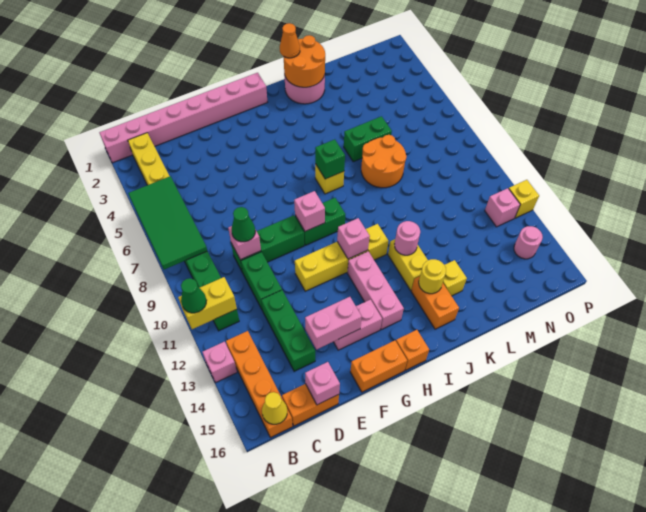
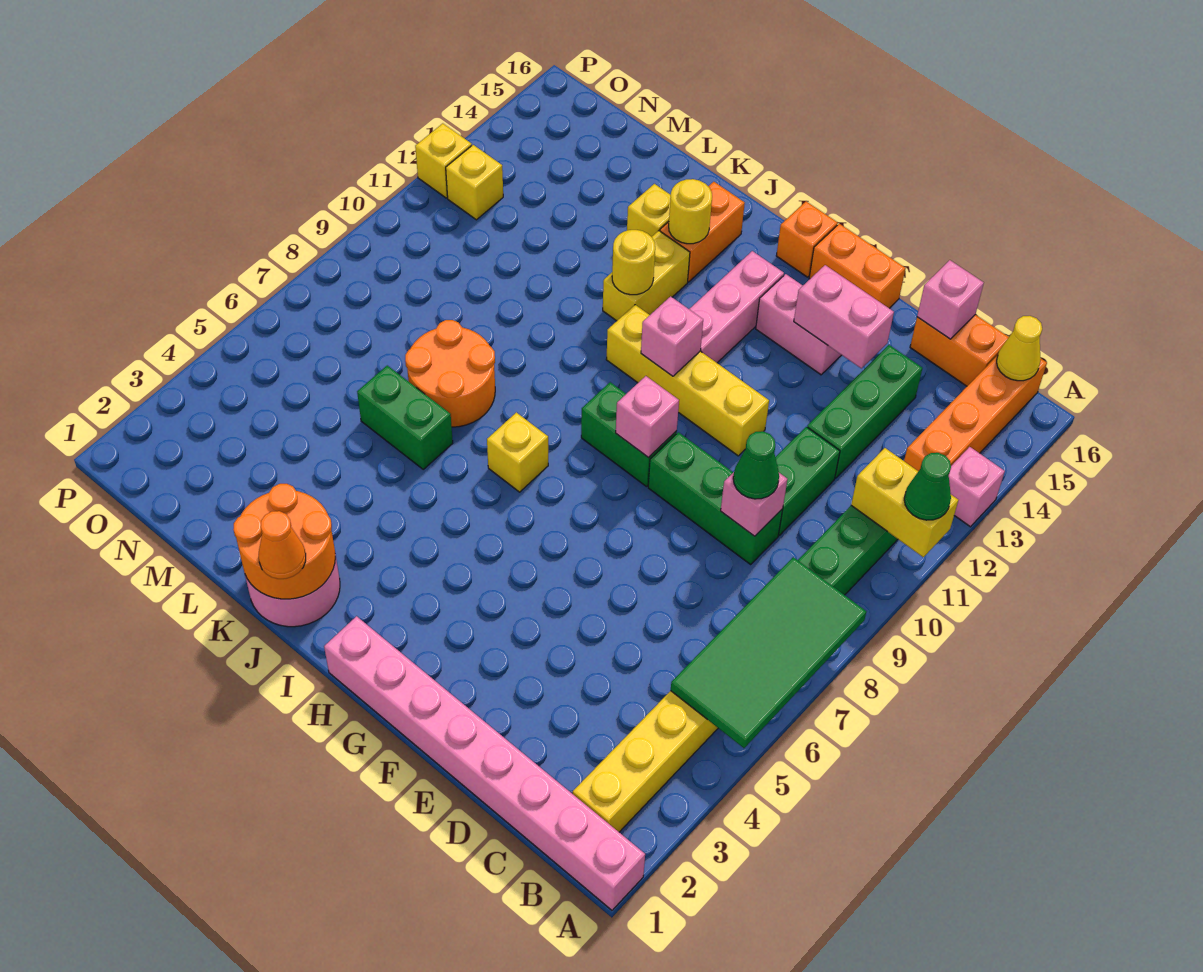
green brick I7 level 2 -> none
pink round brick J12 level 2 -> yellow round brick J12 level 2
pink brick O12 level 1 -> yellow brick O12 level 1
pink round brick O14 level 1 -> none

